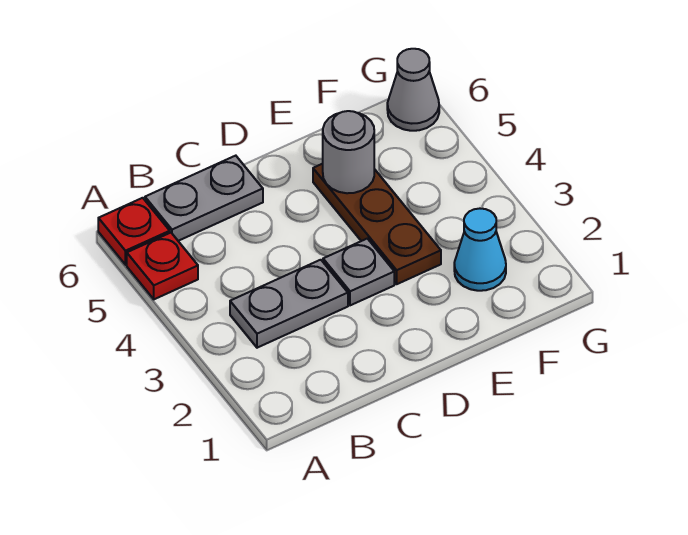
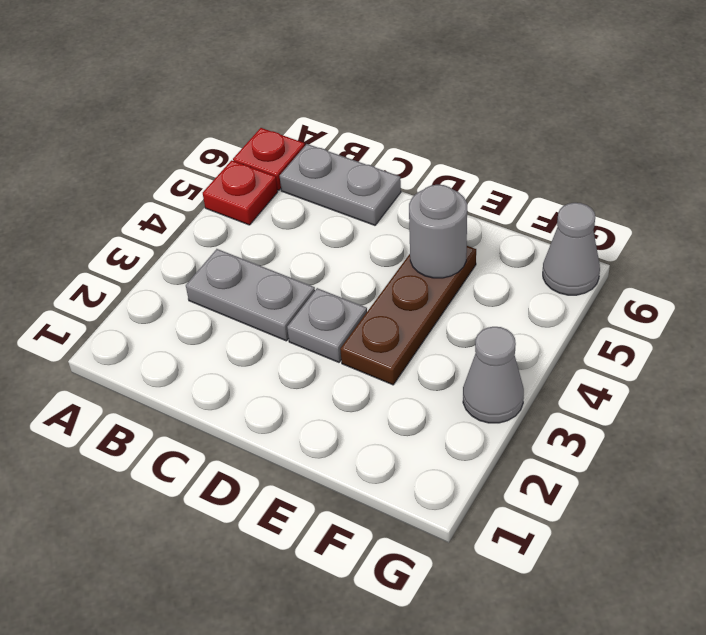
cyan cone F2 level 1 -> none
none -> grey cone G3 level 1

